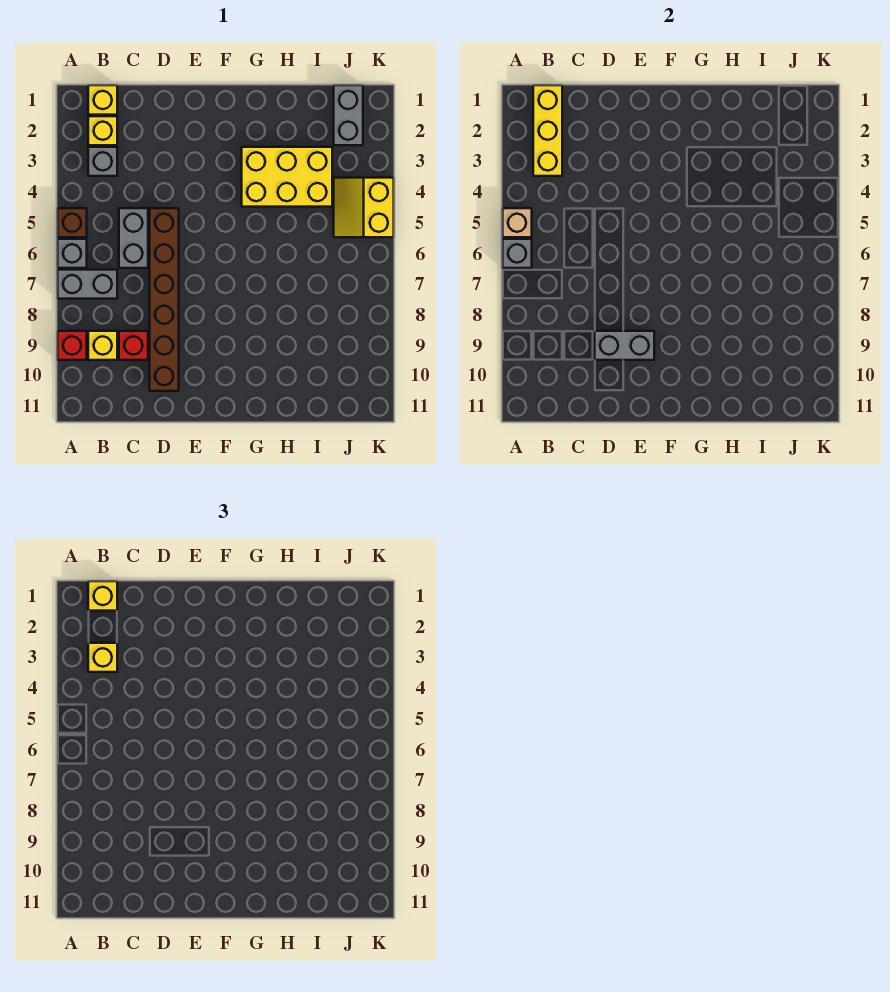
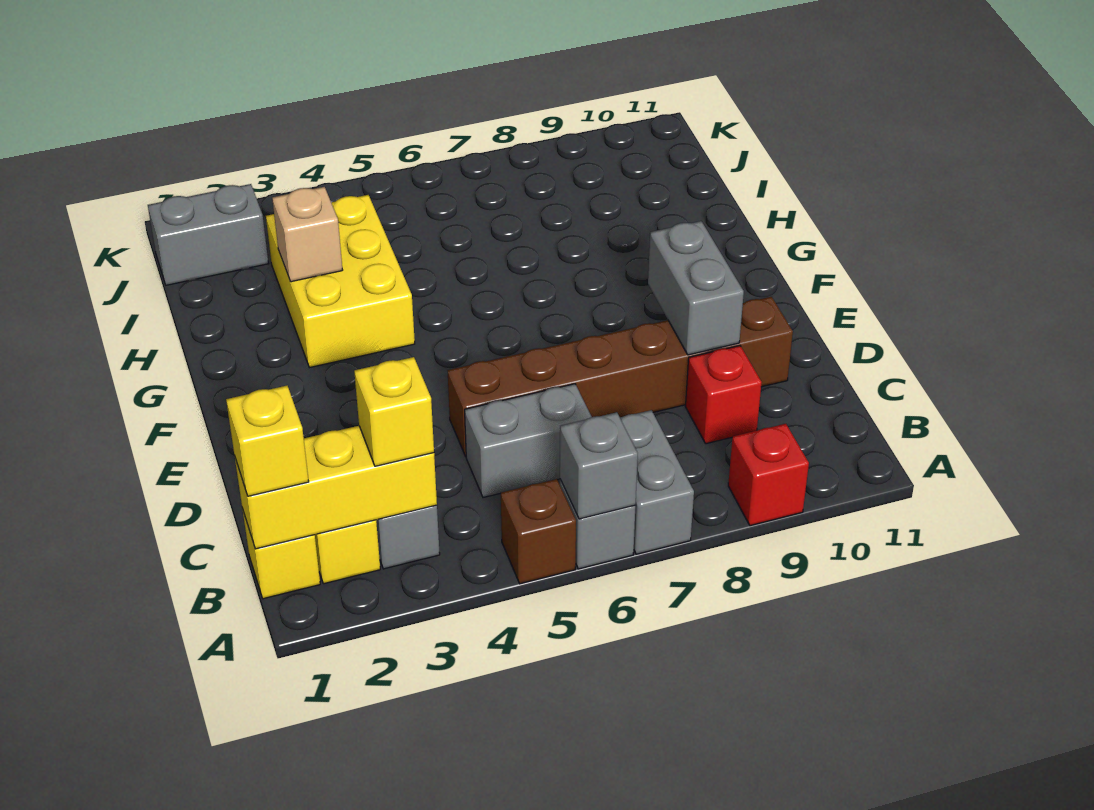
tan brick A5 level 2 -> tan brick H3 level 2
yellow brick B9 level 1 -> none
yellow slope J4:K5 level 1 top K -> none

